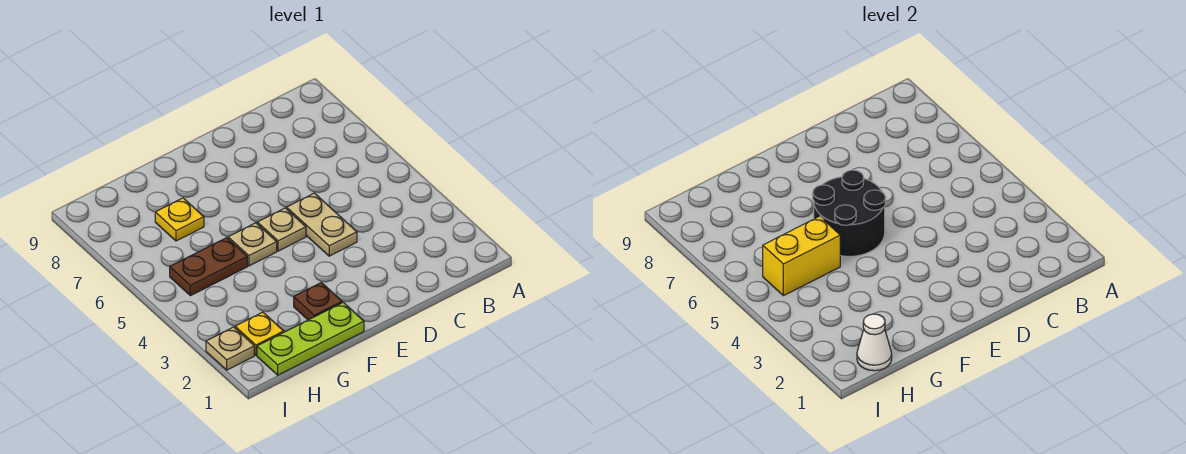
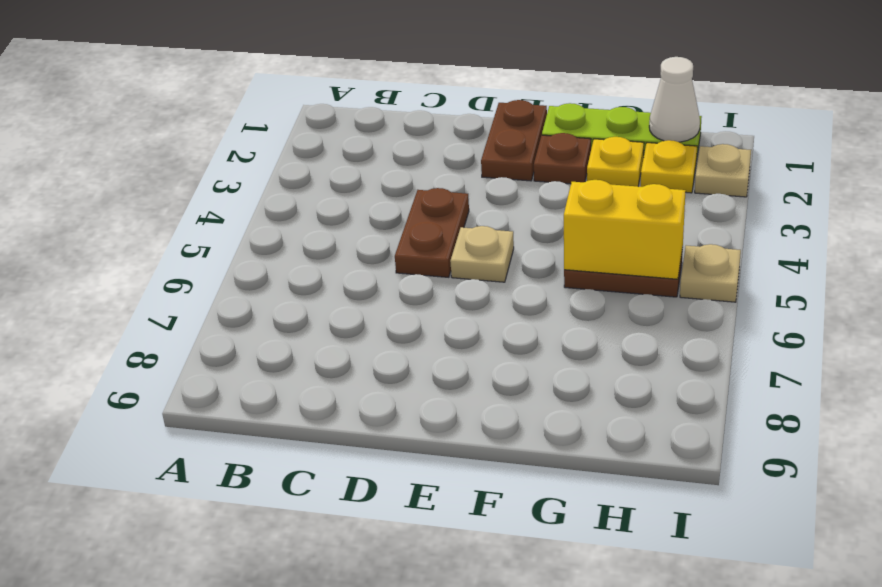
tan plate D4:D5 level 1 -> brown plate D4:D5 level 1
none -> brown plate E1:E2 level 1
black round brick E5:F6 level 2 -> none
tan plate F5 level 1 -> tan plate I5 level 1
yellow plate G7 level 1 -> yellow plate G2 level 1

